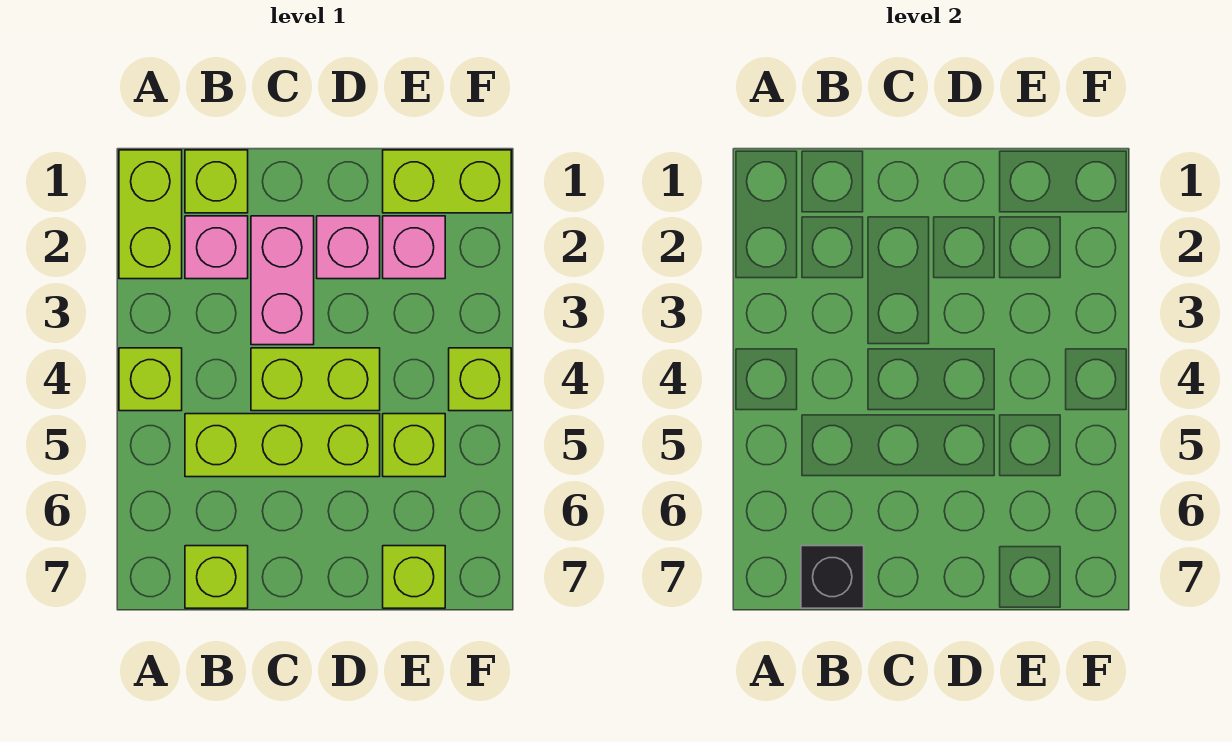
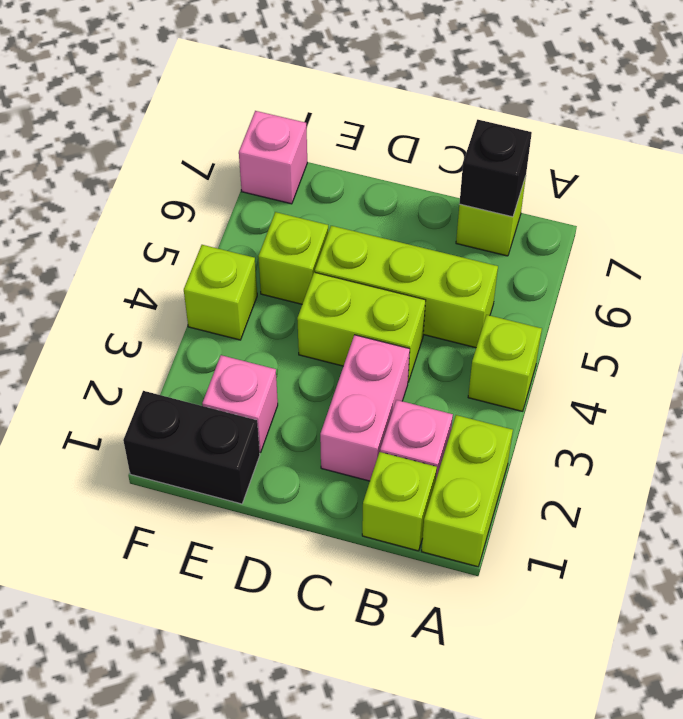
pink brick D2 level 1 -> pink brick F7 level 1
lime brick E1:F1 level 1 -> black brick E1:F1 level 1
lime brick E7 level 1 -> none

